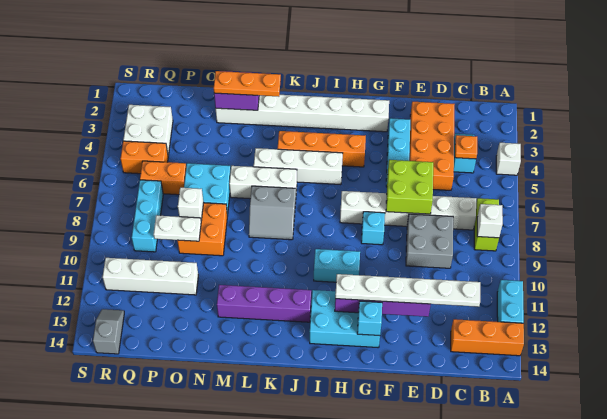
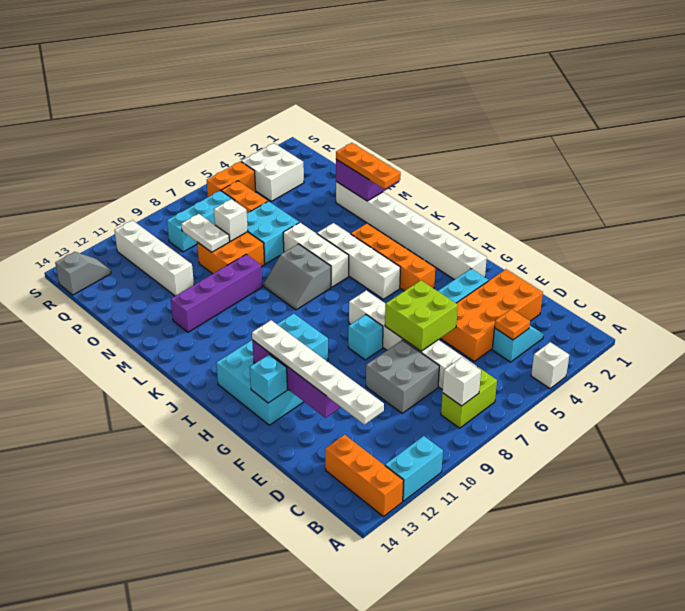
purple brick J12:M12 level 1 -> purple brick M9:M12 level 1
orange brick Q5:R5 level 1 -> orange brick R5:R6 level 1

